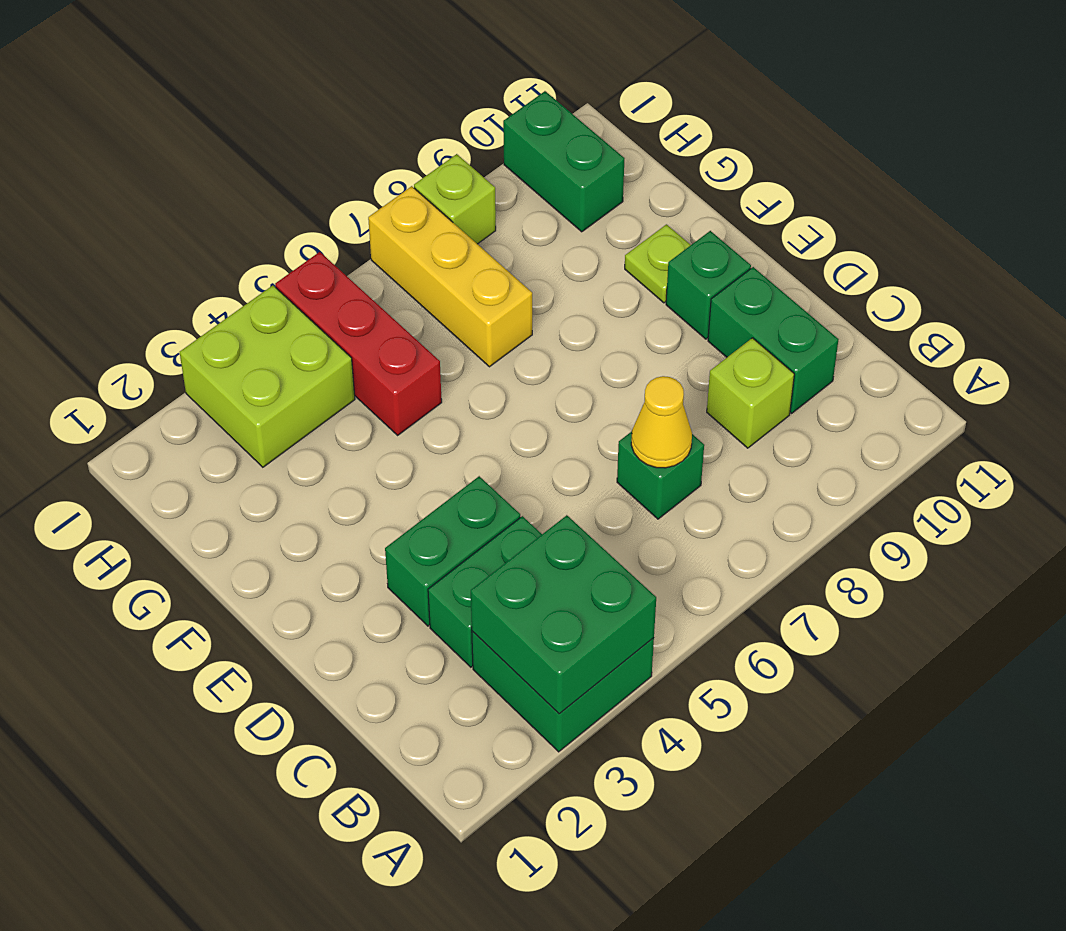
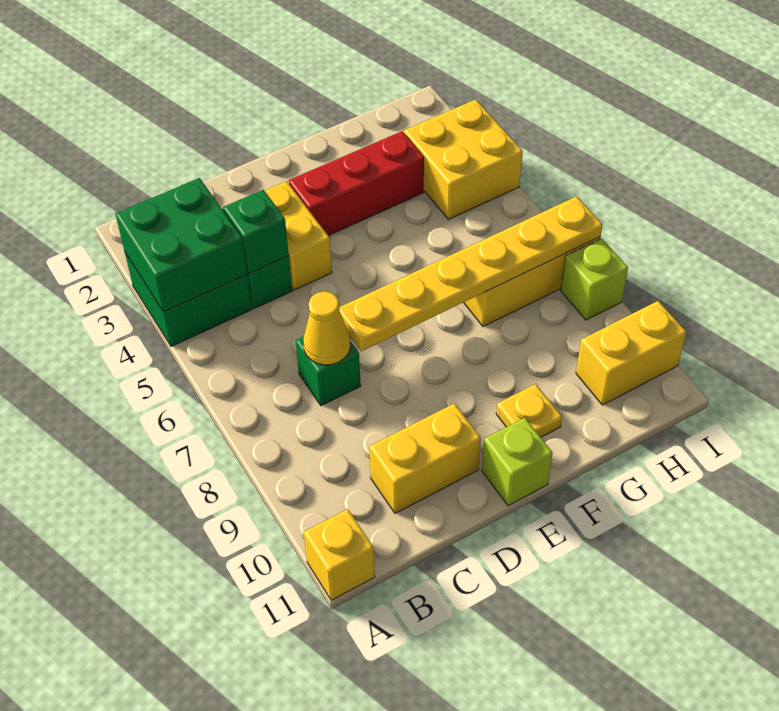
none -> yellow brick A11 level 1
lime brick C9 level 1 -> lime brick E11 level 1
green brick C10:D10 level 1 -> yellow brick C10:D10 level 1
green brick D3:D4 level 1 -> yellow brick D3:D4 level 1
none -> yellow plate D7:I7 level 2
green brick E10 level 1 -> green brick C4 level 2
lime plate F10 level 1 -> yellow plate F10 level 1
red brick G5:I5 level 1 -> red brick E3:G3 level 1
lime brick H3:I4 level 1 -> yellow brick H3:I4 level 1
green brick H10:I10 level 1 -> yellow brick H10:I10 level 1

